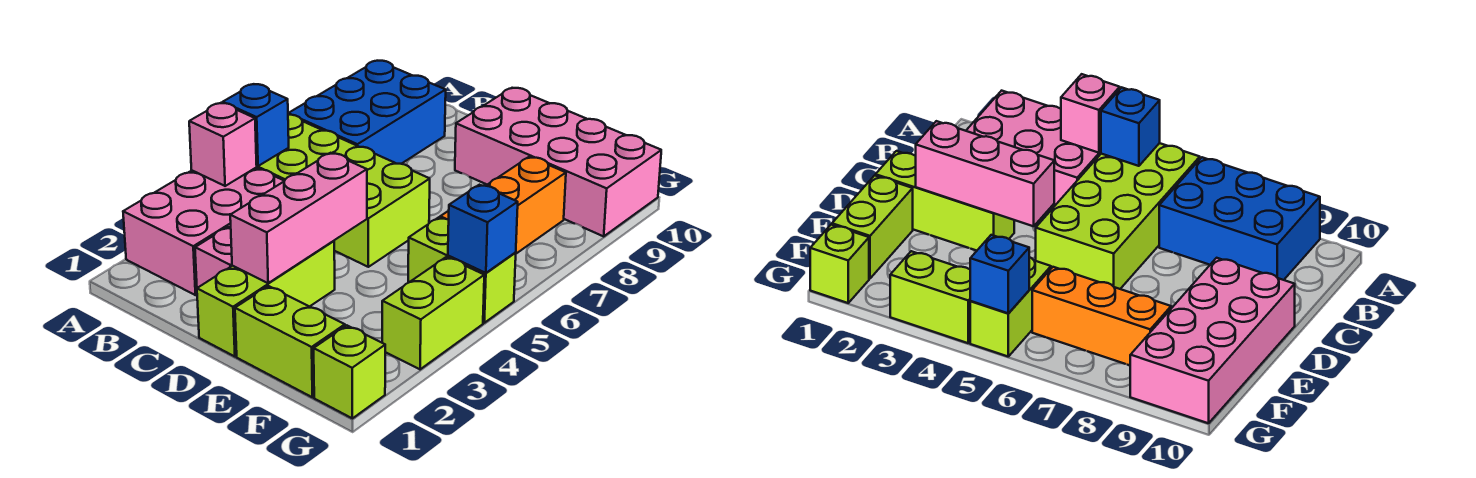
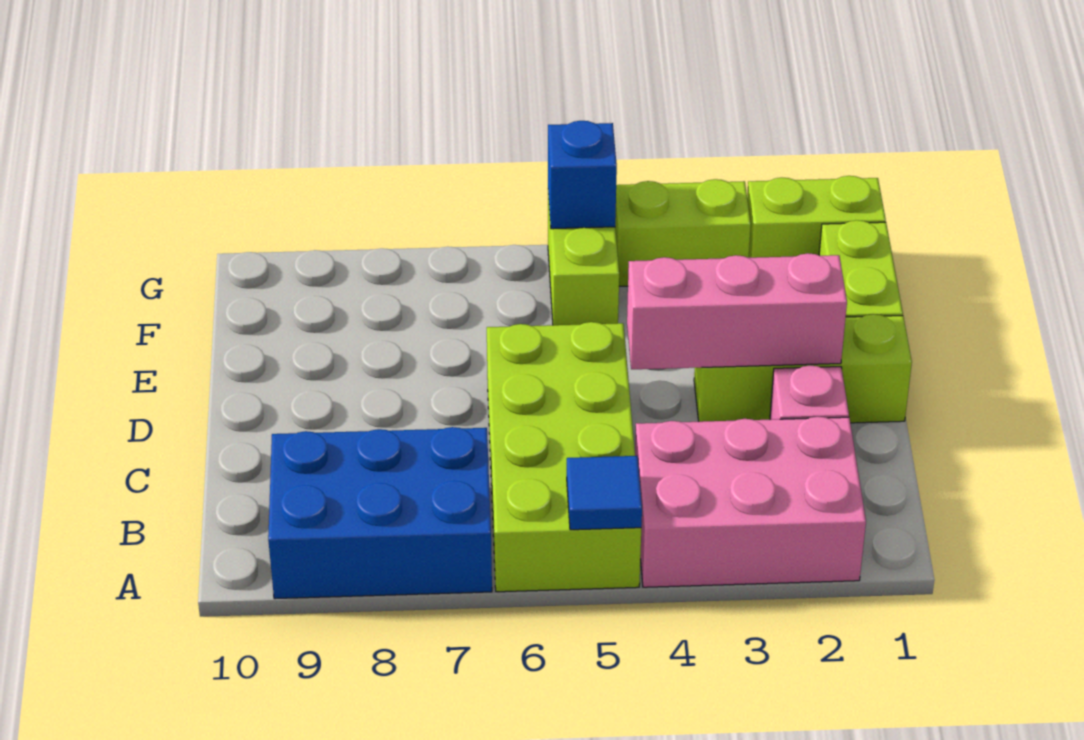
pink brick A4 level 2 -> none
blue brick A5 level 2 -> blue tile A5 level 2
pink brick D9:G10 level 1 -> none
orange brick F6:F8 level 1 -> none
lime brick G1 level 1 -> lime brick G1:G2 level 1

